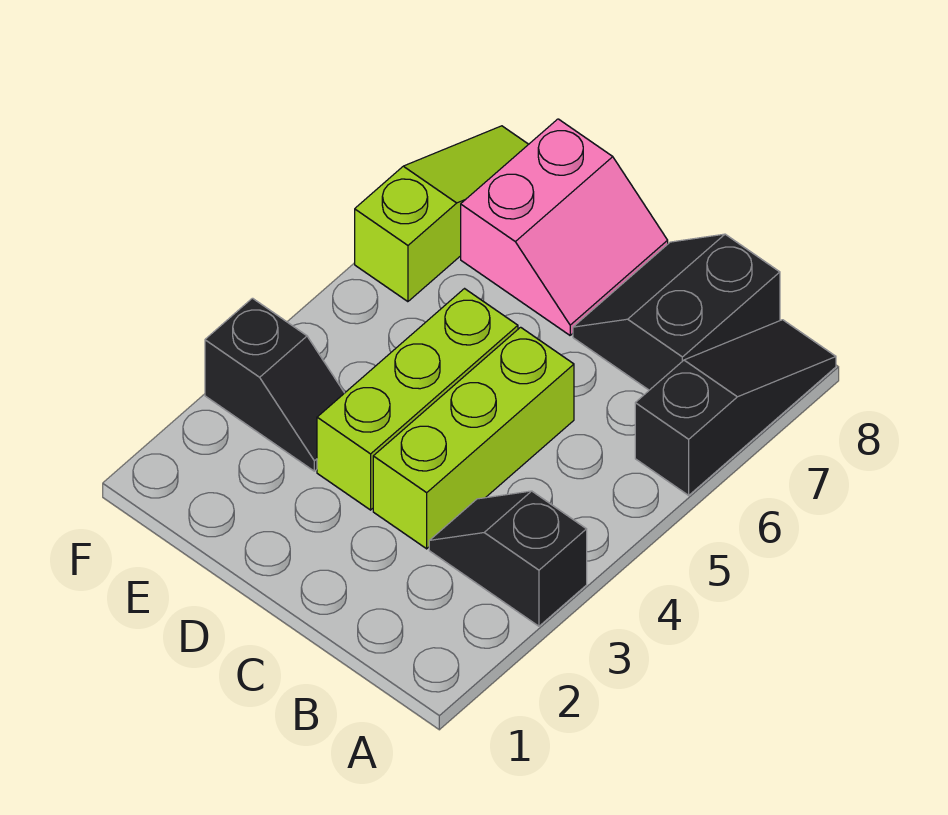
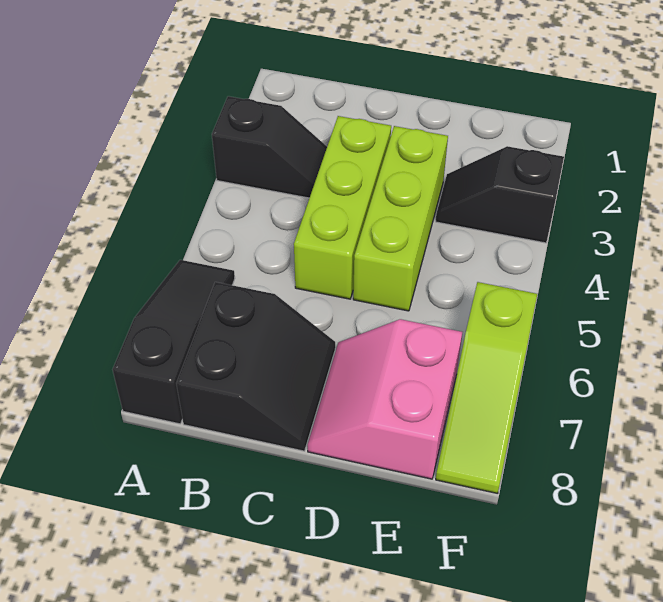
black slope A6:A8 level 1 top 6 -> black slope A6:A8 level 1 top 8

